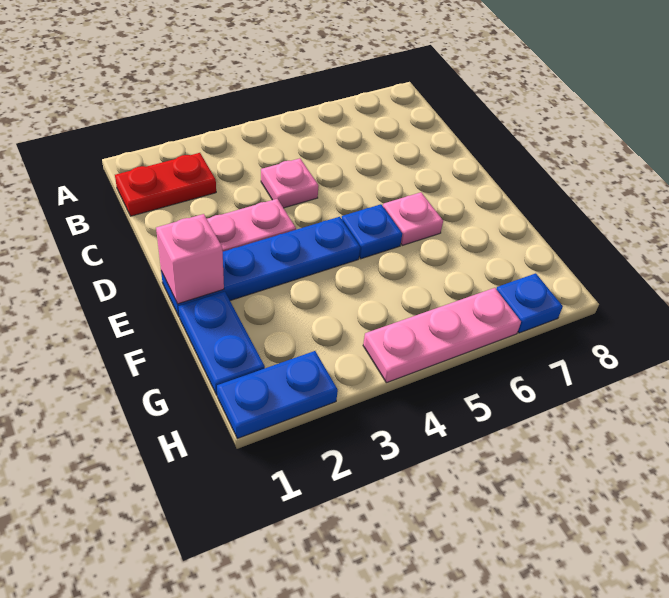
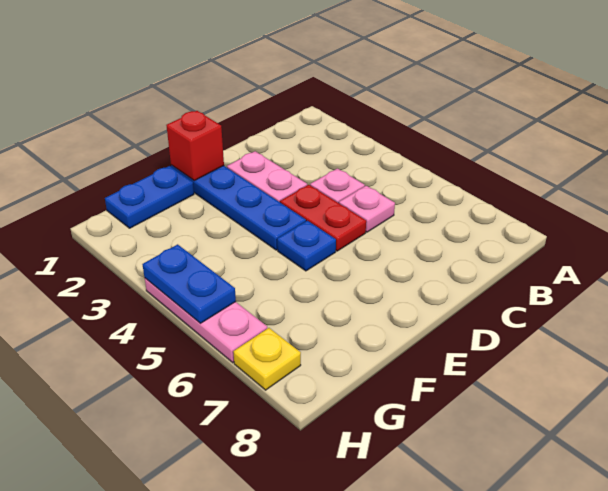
red plate B1:B2 level 1 -> red plate D4:D5 level 1
pink brick E1 level 2 -> red brick E1 level 2
pink plate E6 level 1 -> pink plate C5 level 1
blue plate H1:H2 level 1 -> blue plate H4:H5 level 2
blue plate H7 level 1 -> yellow plate H7 level 1

